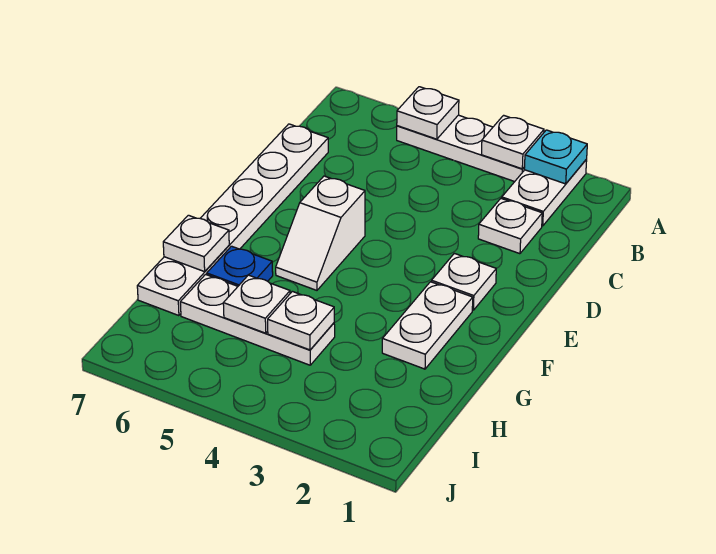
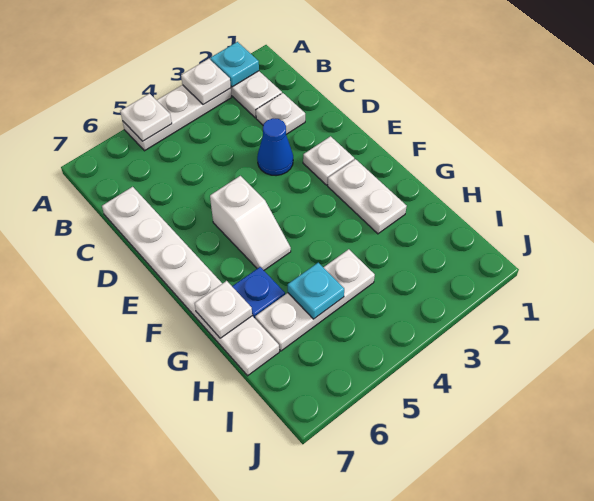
none -> blue cone D3 level 1
white plate H4 level 2 -> none
white plate H5 level 2 -> cyan plate H5 level 2

